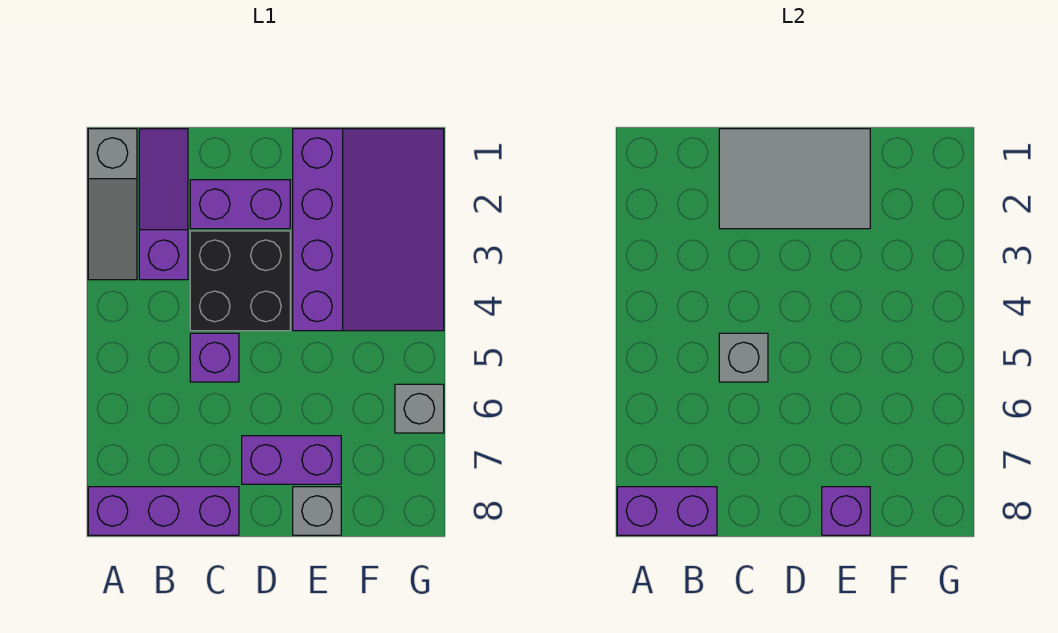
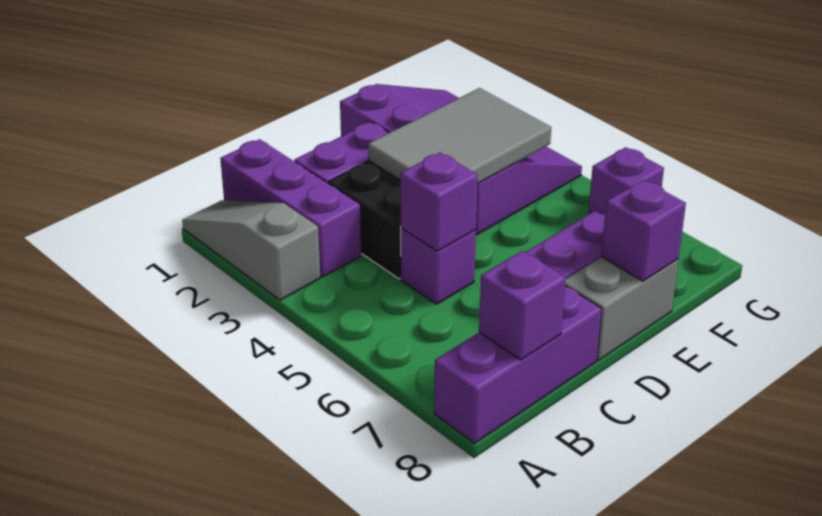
grey slope A1:A3 level 1 top 1 -> grey slope A1:A3 level 1 top 3
purple brick A8:B8 level 2 -> purple brick B8 level 2
purple slope B1:B3 level 1 top 3 -> purple brick B1:B3 level 1
grey tile C1:E2 level 2 -> grey tile D3:F4 level 2
grey brick C5 level 2 -> purple brick C5 level 2
grey brick E8 level 1 -> grey brick D8:E8 level 1
grey brick G6 level 1 -> purple brick G6 level 1

